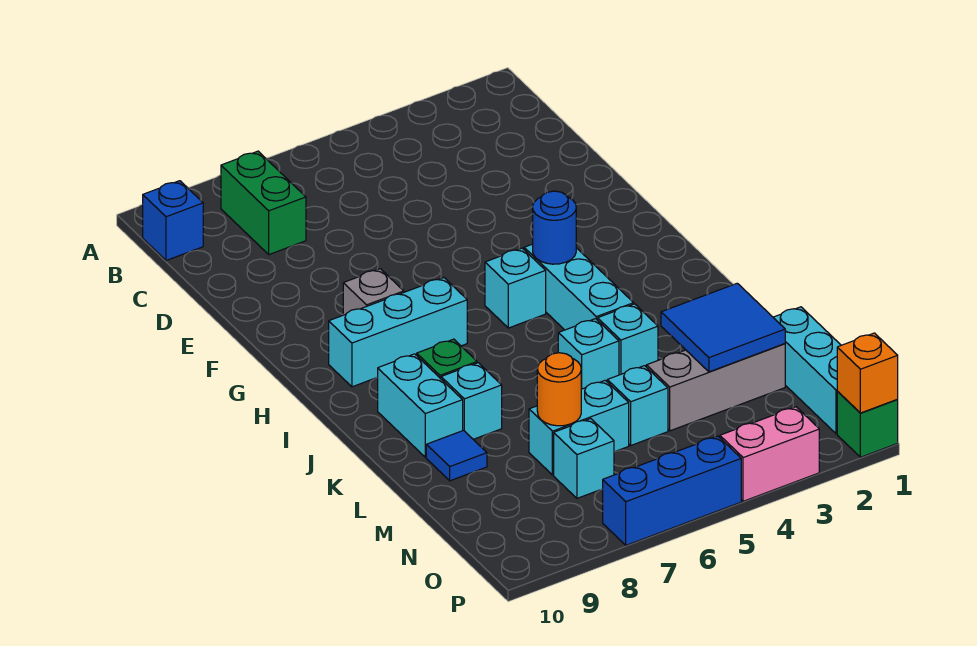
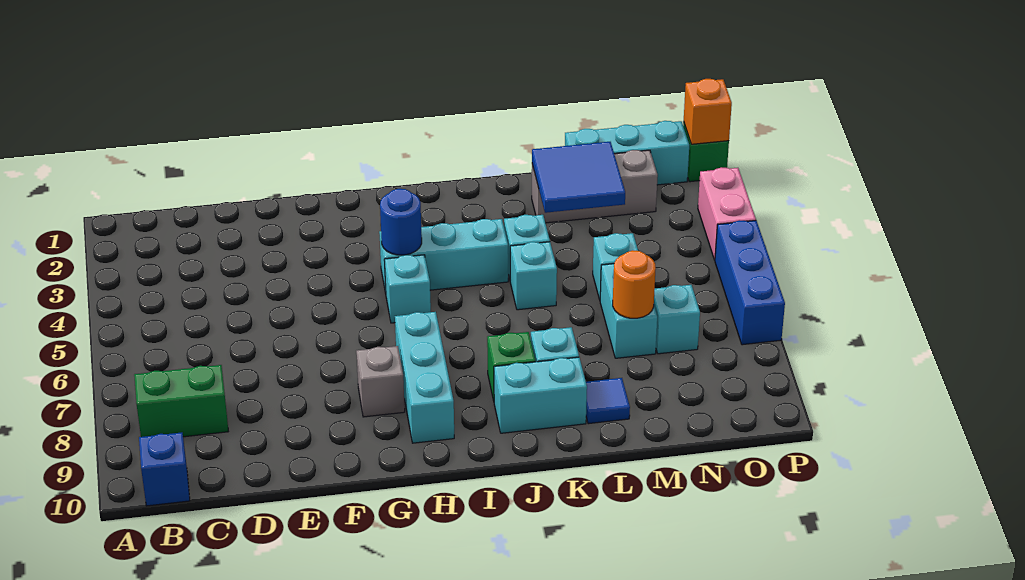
grey brick M2:M4 level 1 -> grey brick L2:N2 level 1

